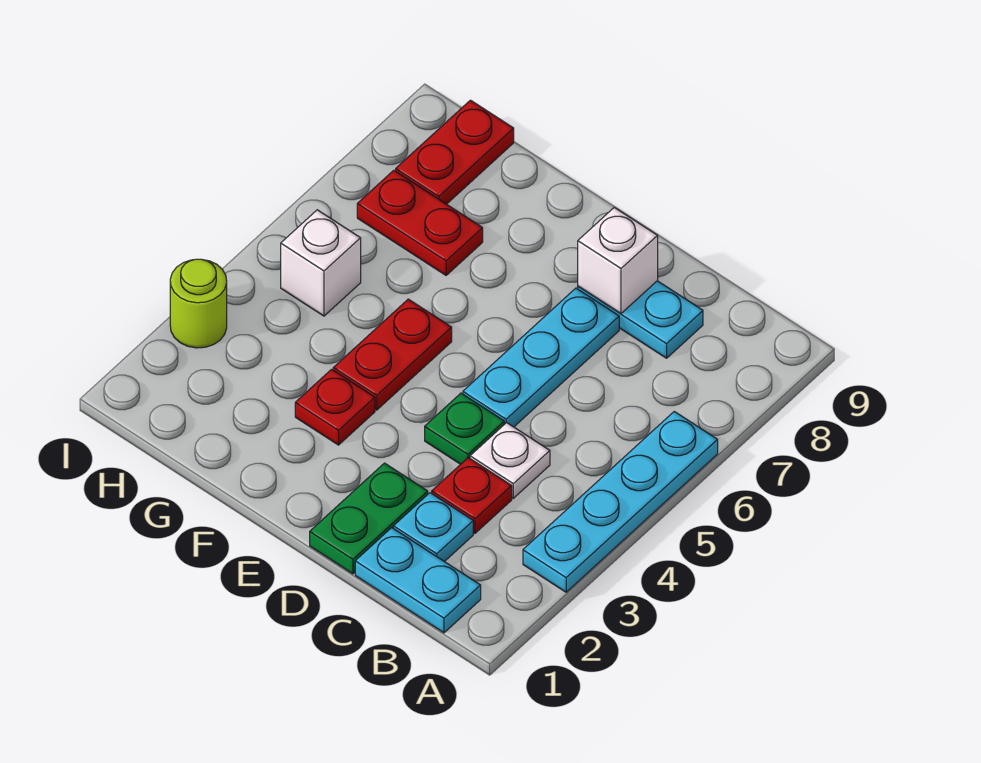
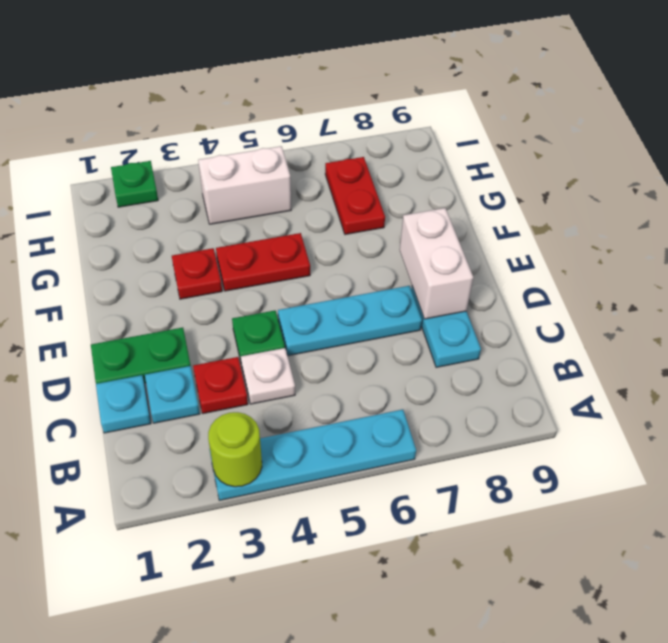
cyan plate B1:C1 level 1 -> cyan plate C1 level 1
white brick D8 level 2 -> white brick D8:E8 level 2
white brick H5 level 1 -> white brick H4:H5 level 1
red plate H8:H9 level 1 -> none
none -> green plate I2 level 1
lime round brick I3 level 1 -> lime round brick A3 level 2

